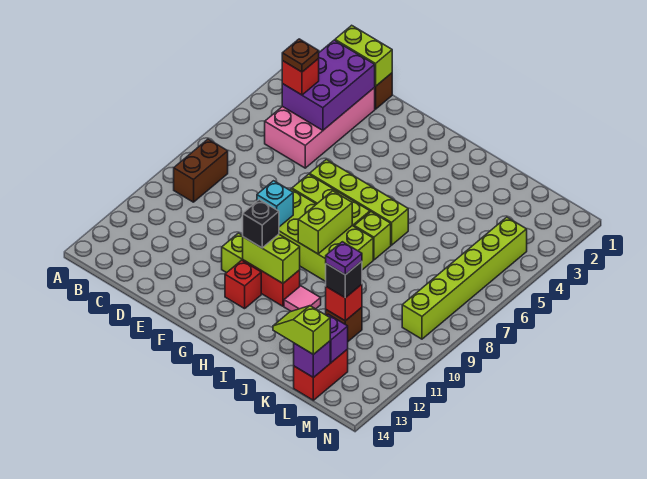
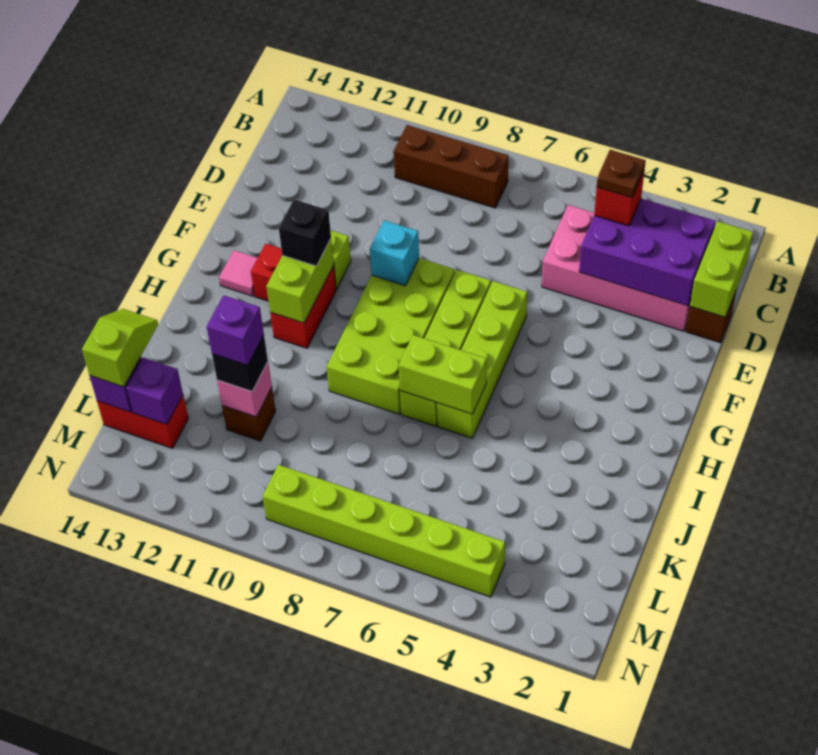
brown brick B8:B9 level 1 -> brown brick B8:B10 level 1
lime brick H8:H9 level 2 -> lime brick I6:I7 level 2
pink tile I11 level 1 -> pink tile G13 level 1
red brick K11 level 2 -> pink brick K11 level 2
purple plate K11 level 4 -> purple brick K11 level 4

